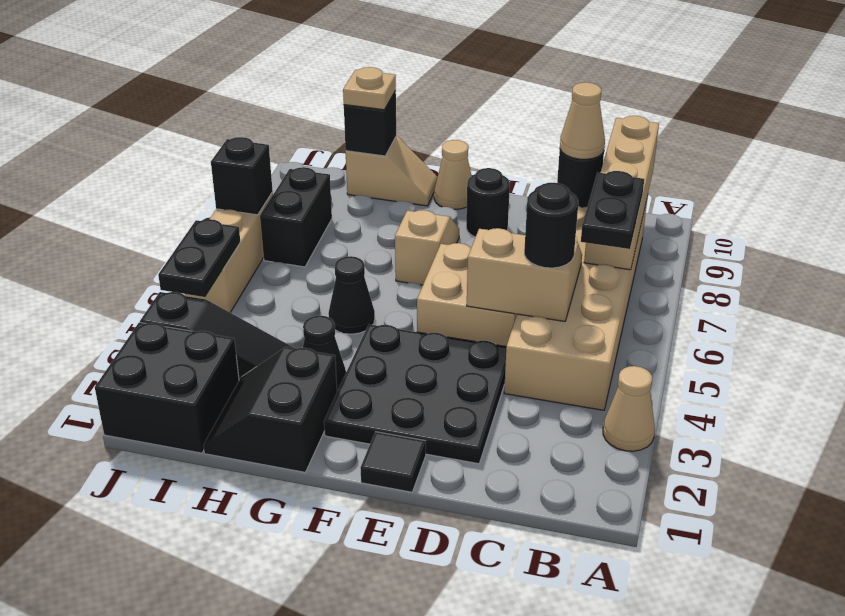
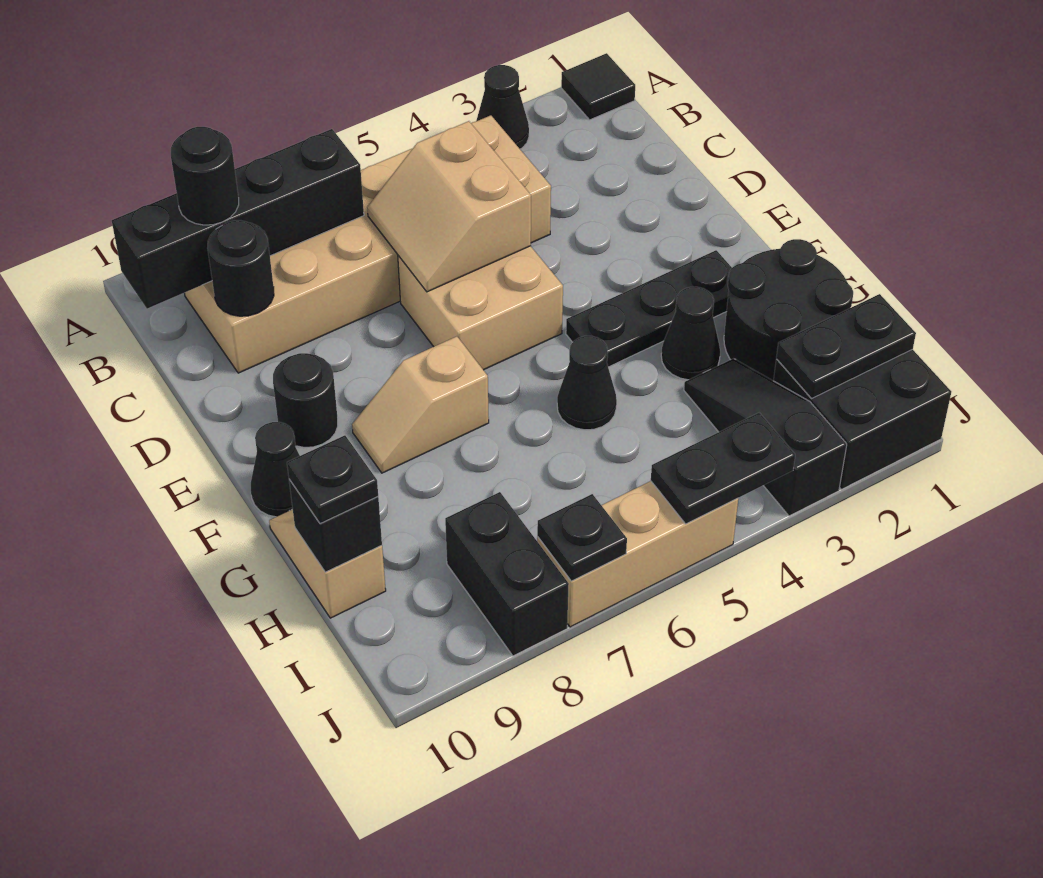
tan cone A3 level 1 -> black cone A3 level 1
black plate B6:B7 level 3 -> black plate I1:I2 level 2
tan brick B7:B10 level 2 -> black brick B7:B10 level 2
black round brick C5 level 3 -> black round brick B9 level 3
tan cone C9 level 3 -> none
black plate D2:F4 level 1 -> black plate F2:F4 level 1
black tile E1 level 1 -> black tile A1 level 1
tan cone F10 level 1 -> black cone F10 level 1
black slope G1:H2 level 1 top G -> black round brick G1:H2 level 1
tan plate H10 level 3 -> black plate H10 level 3
black brick I7:I8 level 1 -> black brick I8:J8 level 1
black brick J7 level 2 -> black plate J7 level 2

